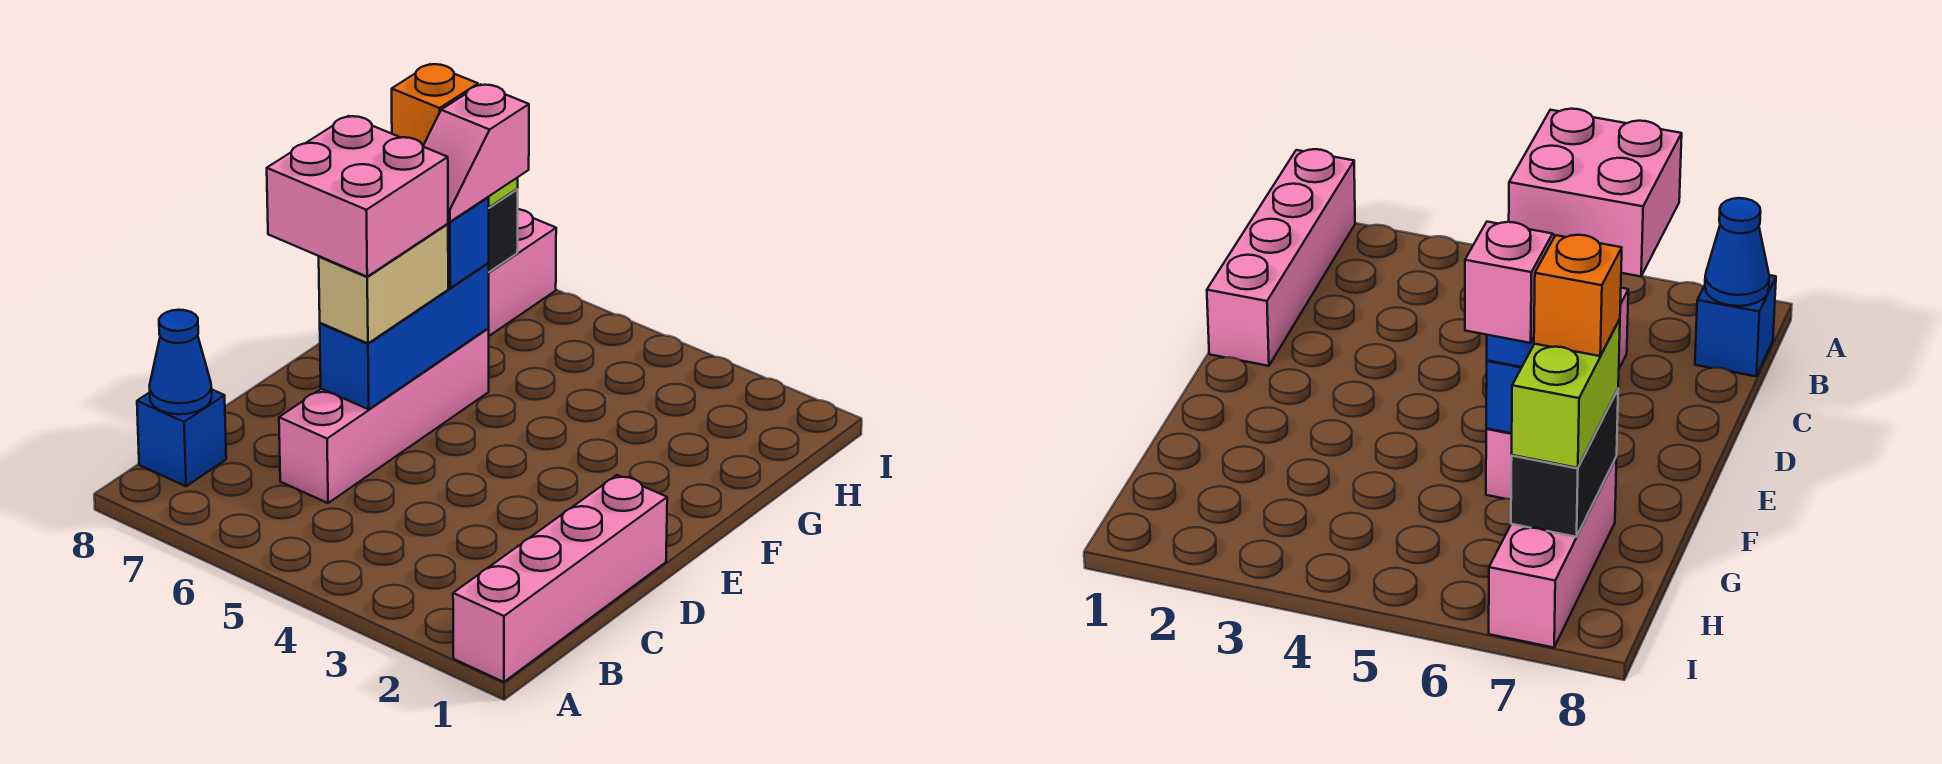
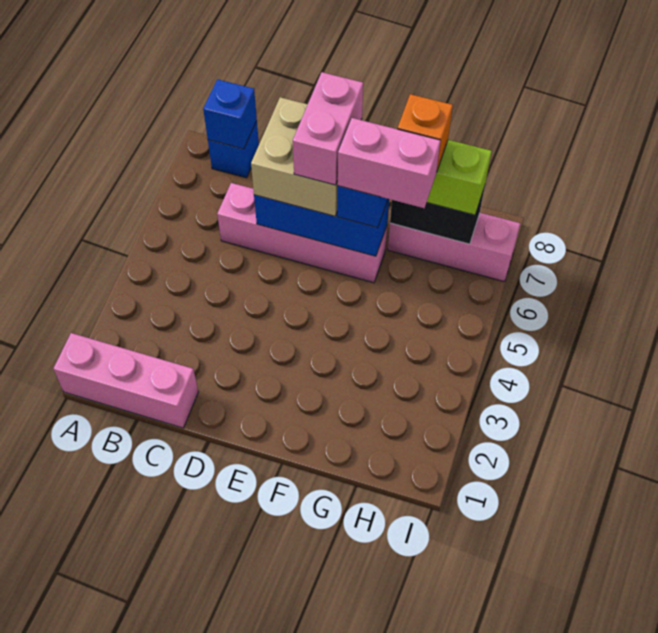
pink brick A1:D1 level 1 -> pink brick A1:C1 level 1
blue cone B8 level 2 -> blue brick B8 level 2
tan brick D6:E6 level 3 -> tan brick D6:E7 level 3
pink brick D6:E7 level 4 -> pink brick E6:E7 level 4
pink slope F6:G6 level 4 top G -> pink brick F6:G6 level 4

